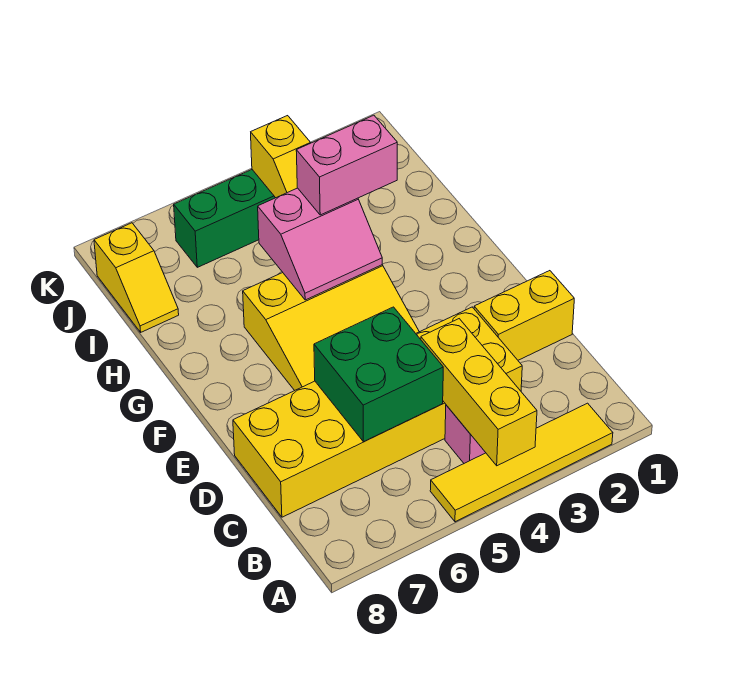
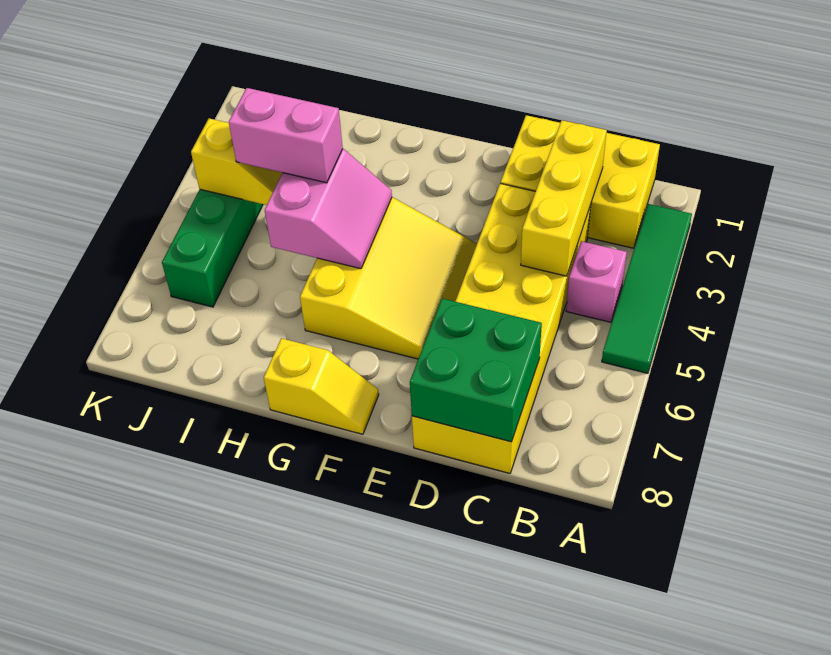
yellow tile A2:A5 level 1 -> green tile A2:A5 level 1
yellow brick A4:C4 level 2 -> yellow brick C2:C4 level 2
green brick C5:D6 level 2 -> green brick C7:D8 level 2
yellow brick D1:D2 level 1 -> yellow brick B1:D2 level 1
pink brick H3:H4 level 3 -> pink brick H4:I4 level 3
yellow slope I8:J8 level 1 top J -> yellow slope F8:G8 level 1 top G

